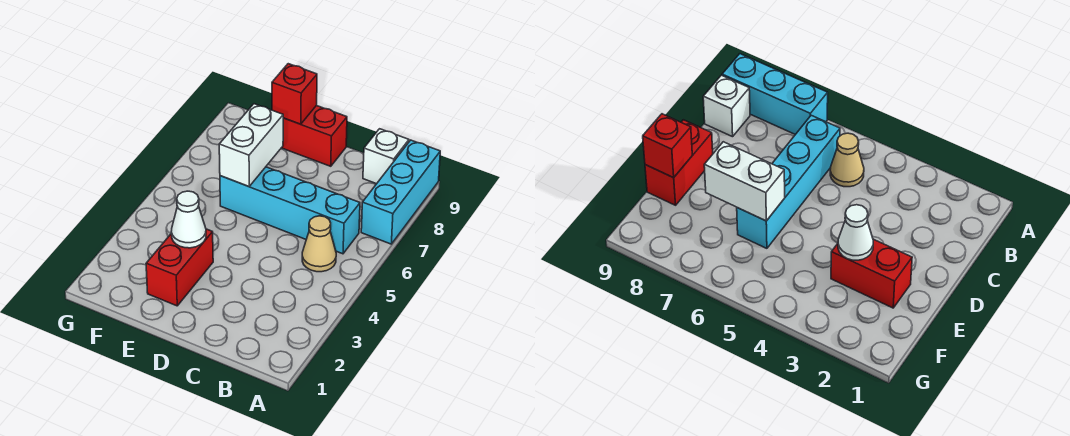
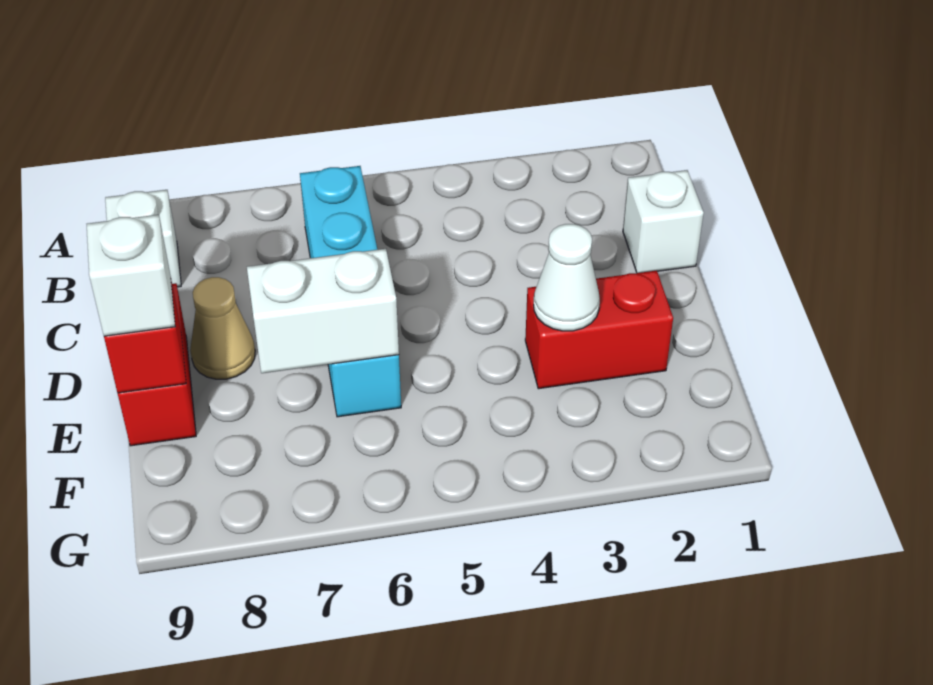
cyan brick A7:A9 level 1 -> none
tan cone B5 level 1 -> tan cone D8 level 1
none -> white brick C1 level 1
none -> white brick E9 level 3

